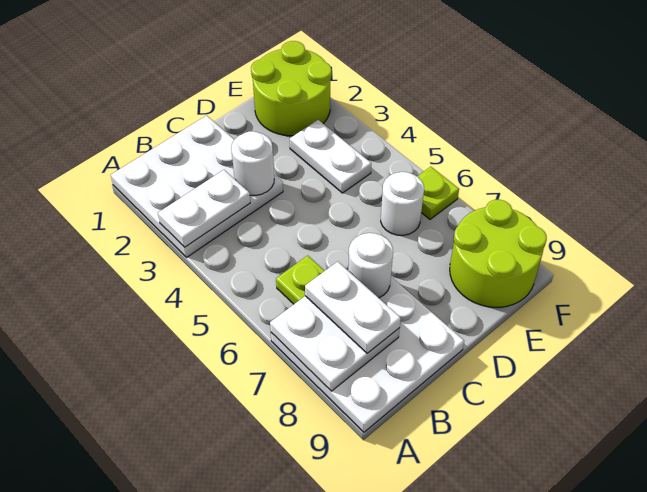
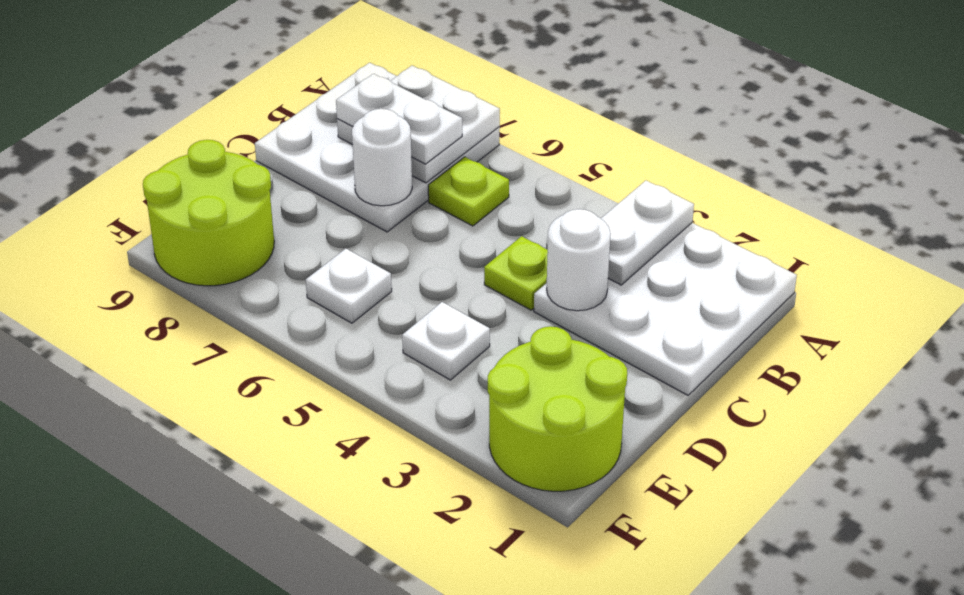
white plate E3:E4 level 1 -> white plate E4 level 1
white round brick E6 level 1 -> white plate E6 level 1
lime plate F6 level 1 -> lime plate C4 level 1

